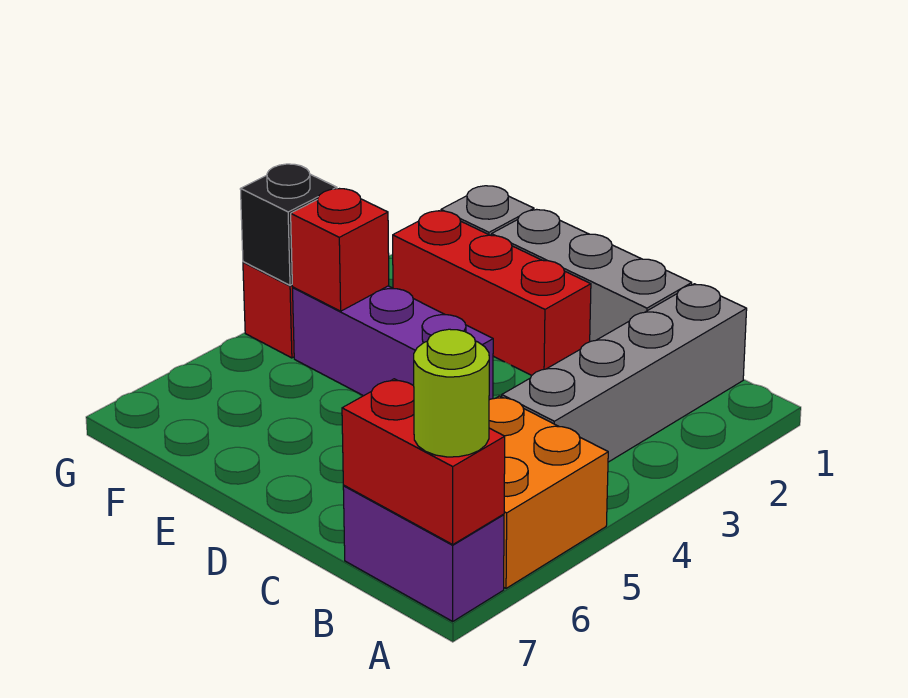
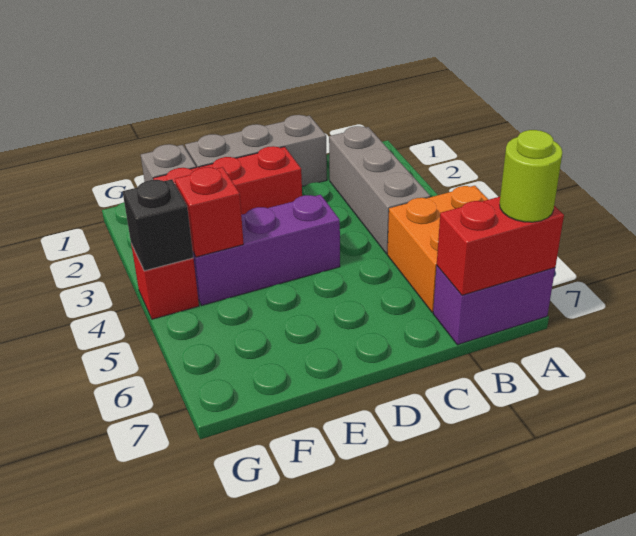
grey brick B1:B4 level 1 -> grey brick B2:B4 level 1

